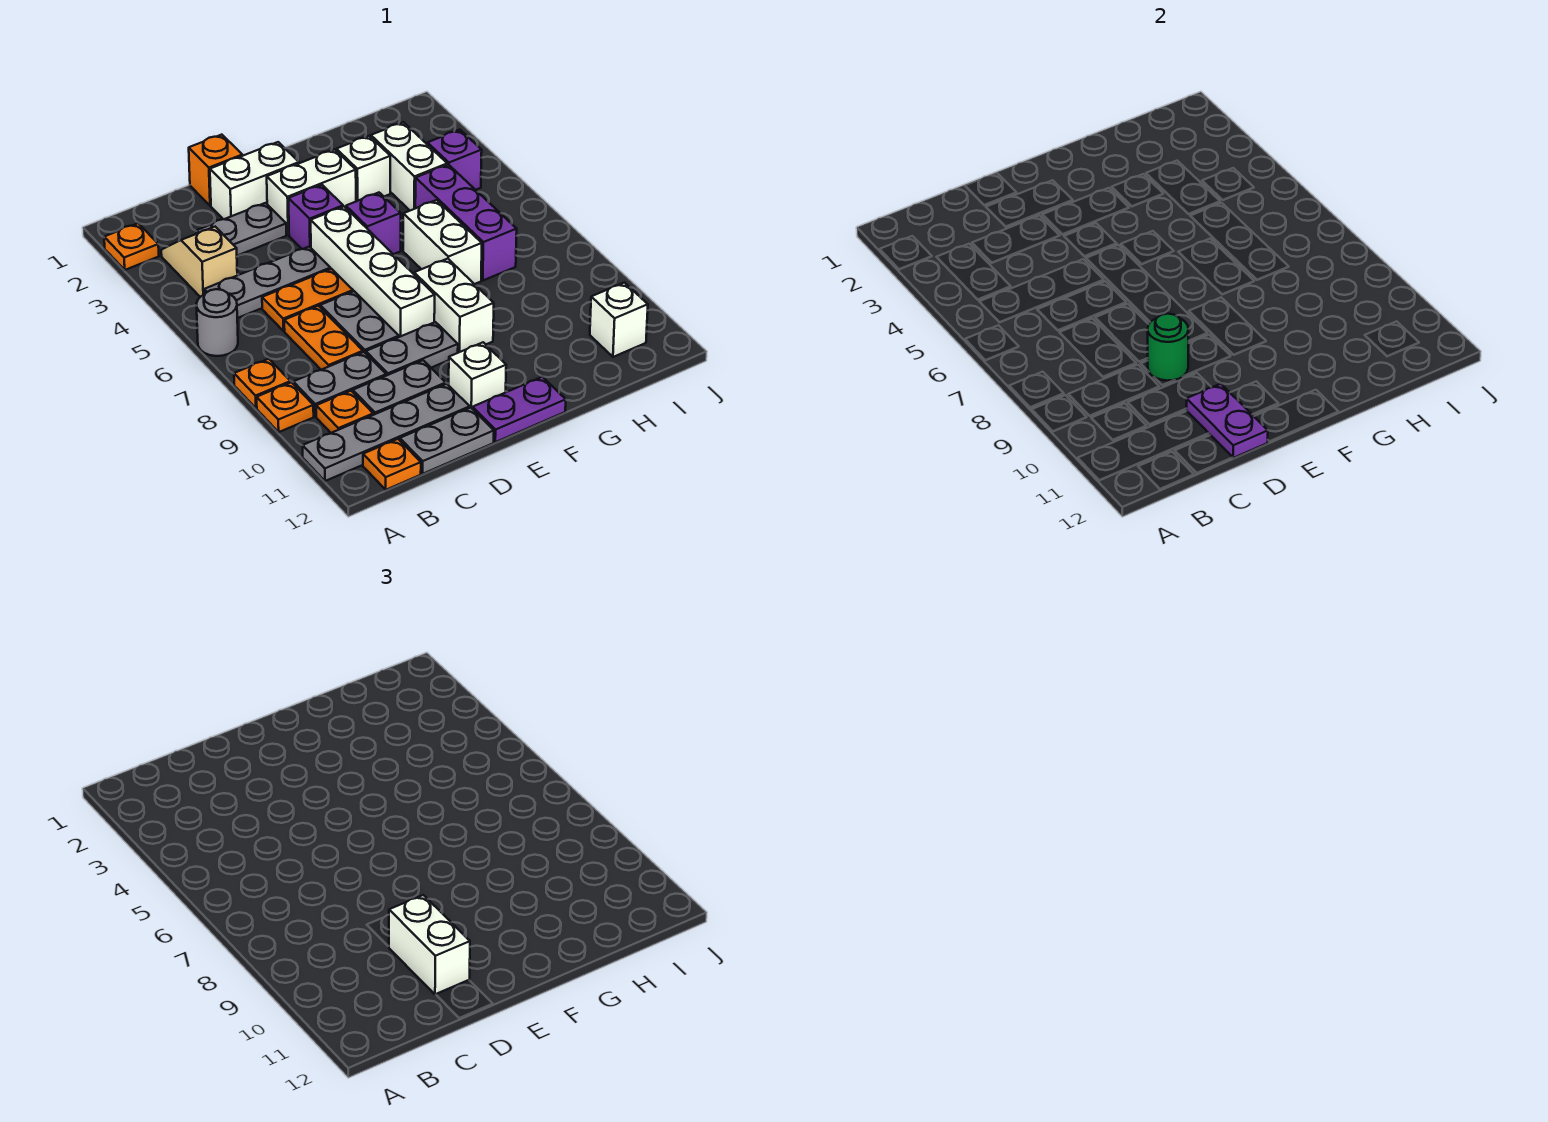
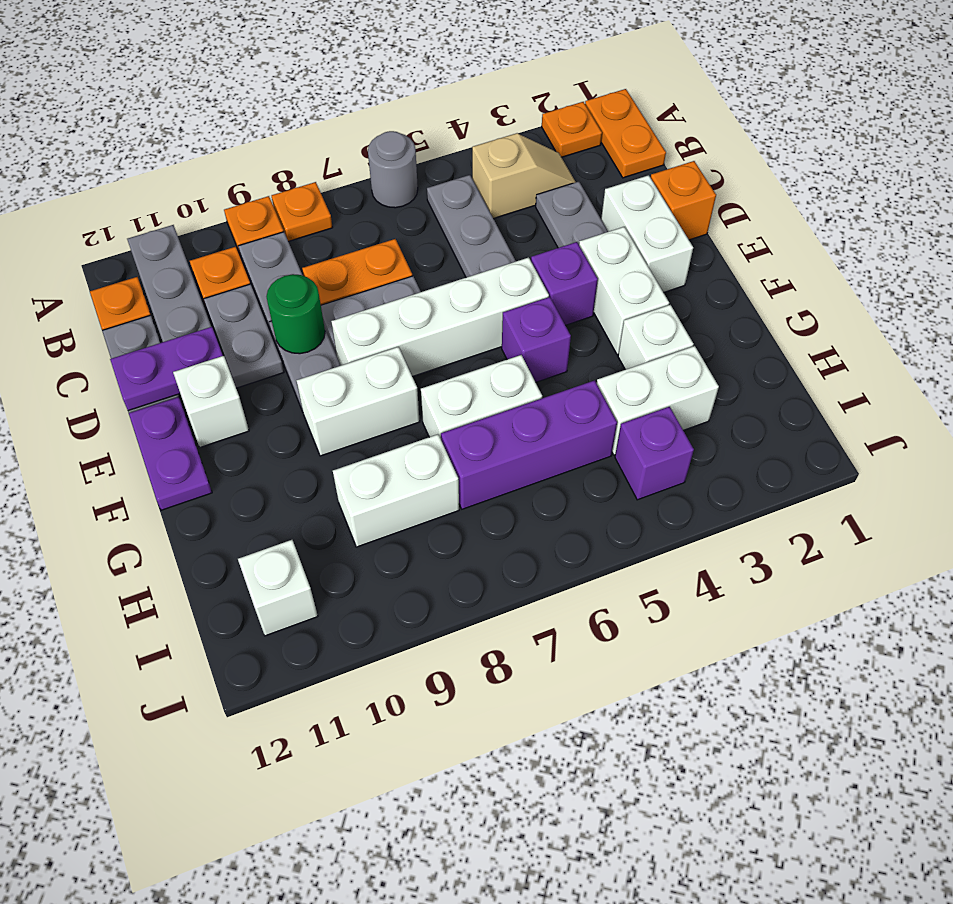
orange plate C6:D6 level 1 -> orange plate A1:B1 level 1
white brick D10:D11 level 3 -> white brick H8:H9 level 1

